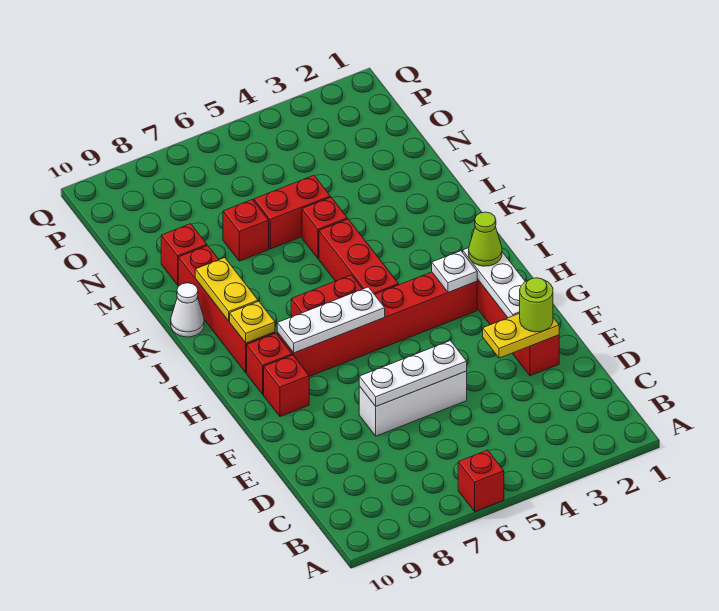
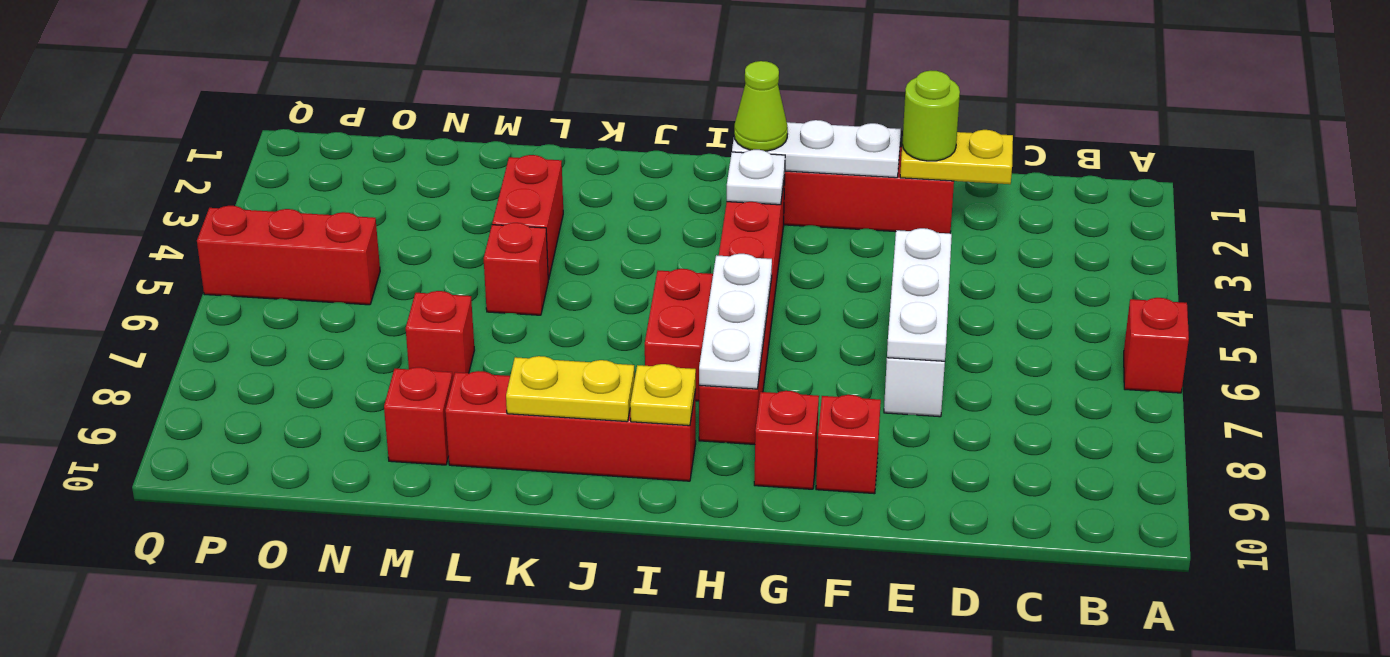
yellow plate E2:E3 level 2 -> yellow plate D2:E2 level 2
red brick H9 level 1 -> red brick F9 level 1
red brick I5:K5 level 1 -> red brick O5:Q5 level 1
white cone K10 level 1 -> none
red brick M5:M6 level 1 -> red brick L3:L4 level 1

